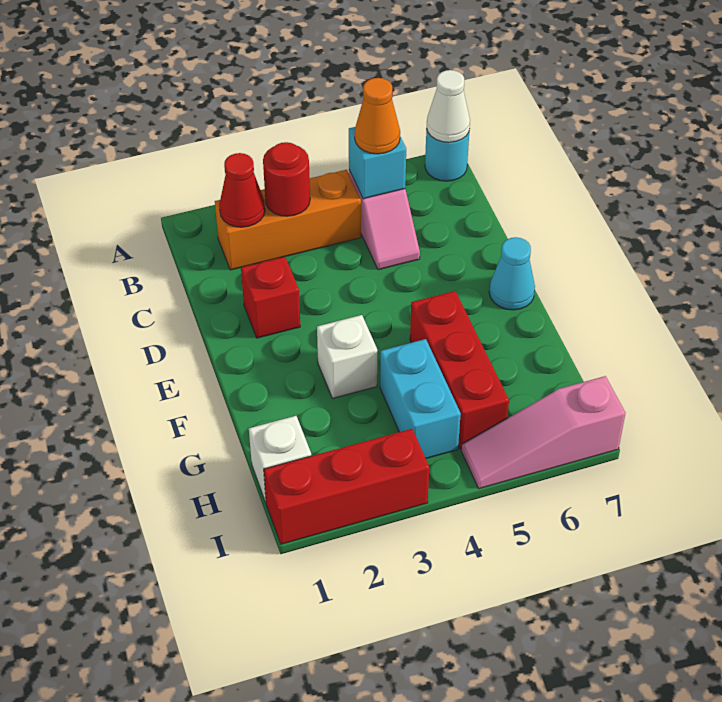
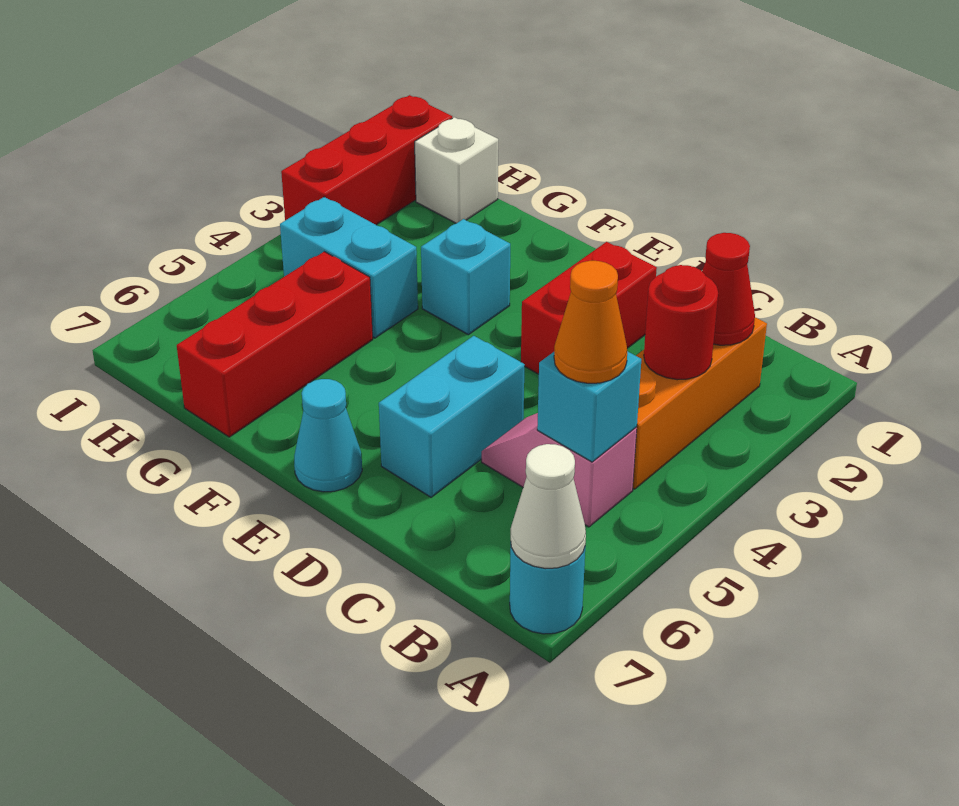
red brick D2 level 1 -> red brick D2:D3 level 1
none -> cyan brick D5:D6 level 1
white brick F3 level 1 -> cyan brick F3 level 1
red brick F5:H5 level 1 -> red brick G5:G7 level 1
pink slope I5:I7 level 1 top 7 -> none

